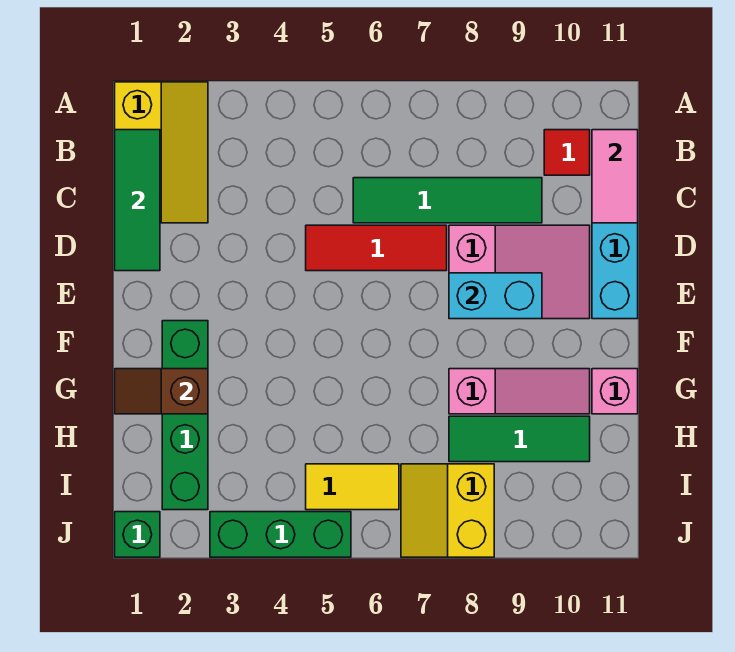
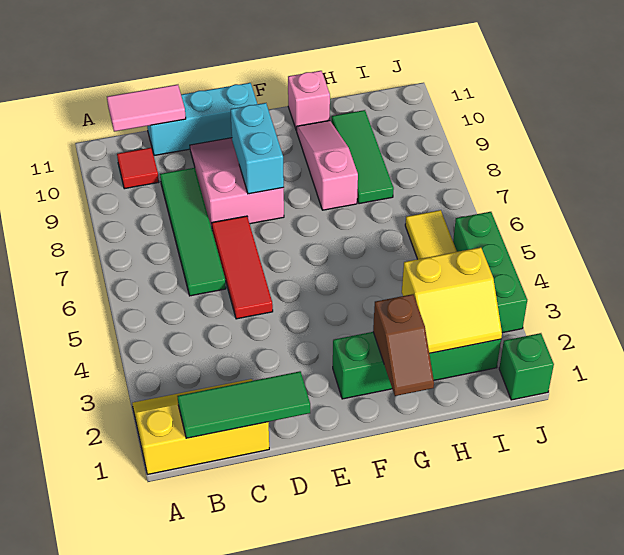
yellow slope I7:J8 level 1 top 8 -> yellow slope H2:I3 level 2 top 3

